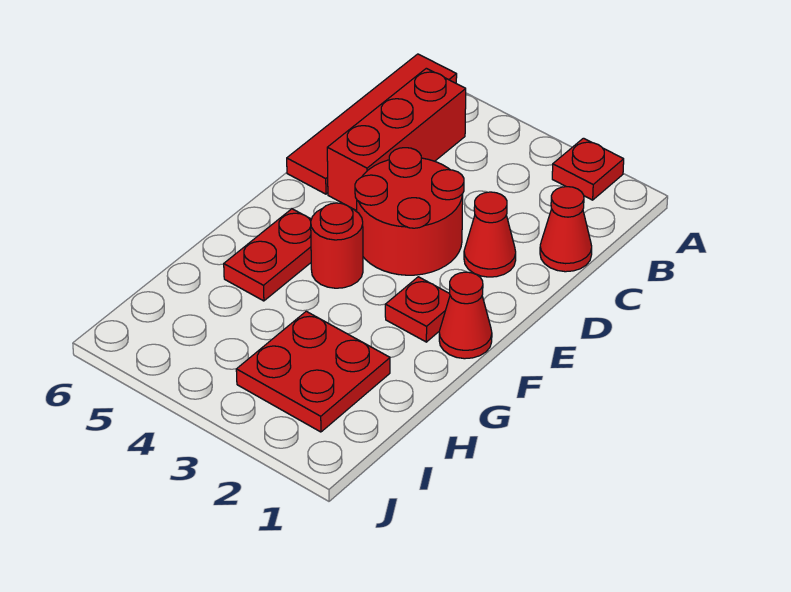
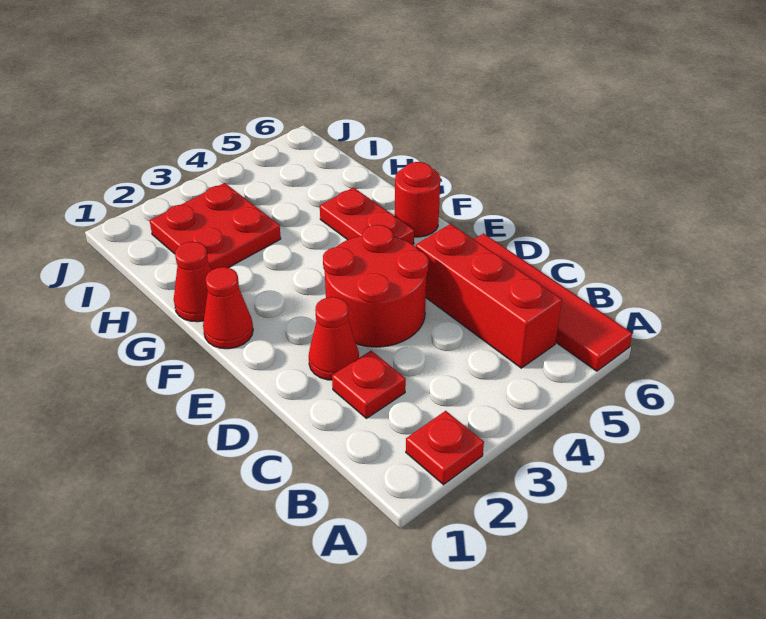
red cone C1 level 1 -> red cone G1 level 1
red plate F2 level 1 -> red plate C2 level 1
red round brick F4 level 1 -> red round brick F6 level 1

